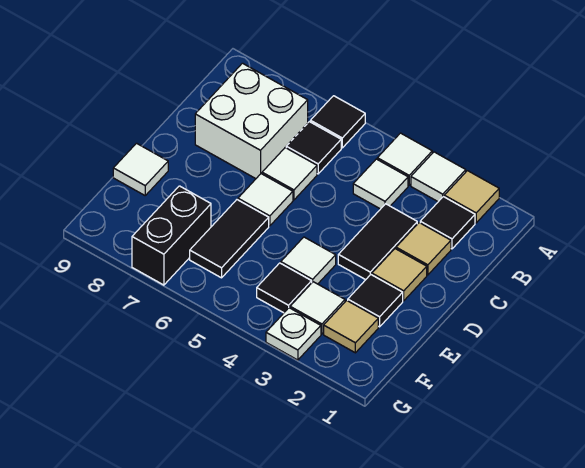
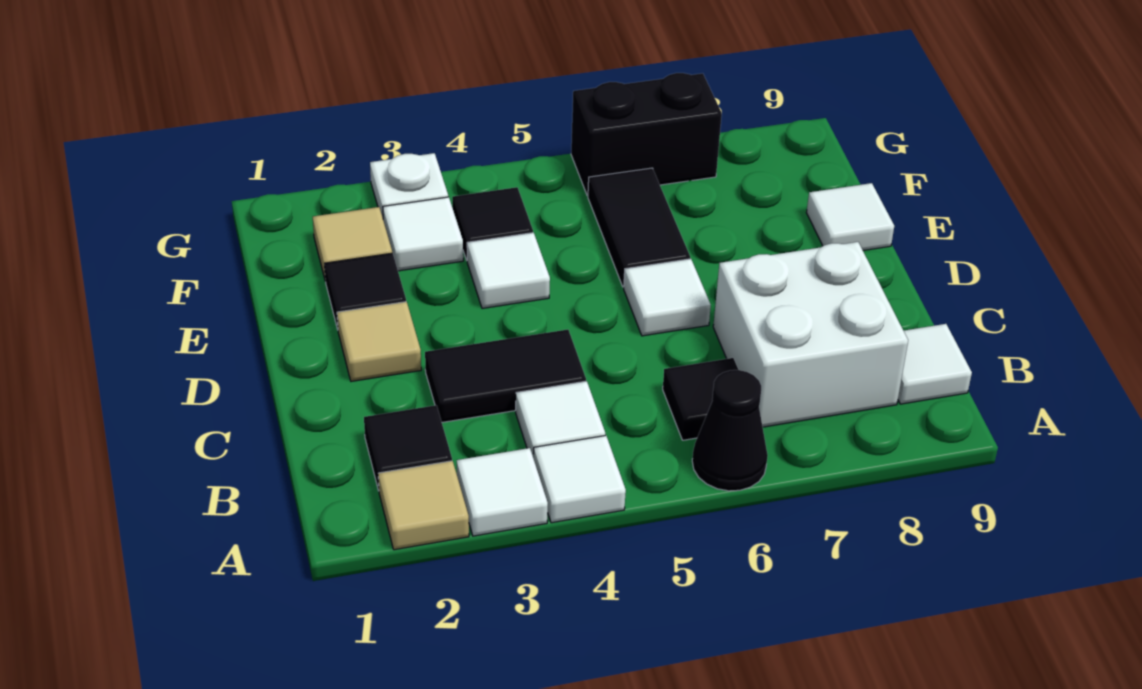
black tile A6 level 1 -> black cone A6 level 1
tan tile C2 level 1 -> none
black tile C3:D3 level 1 -> black tile C3:C4 level 1
white tile C6 level 1 -> white tile B9 level 1
black brick F7:G7 level 1 -> black brick G6:G7 level 1

